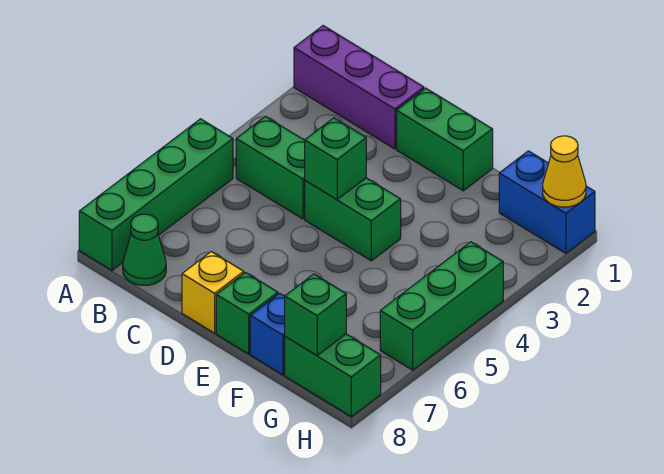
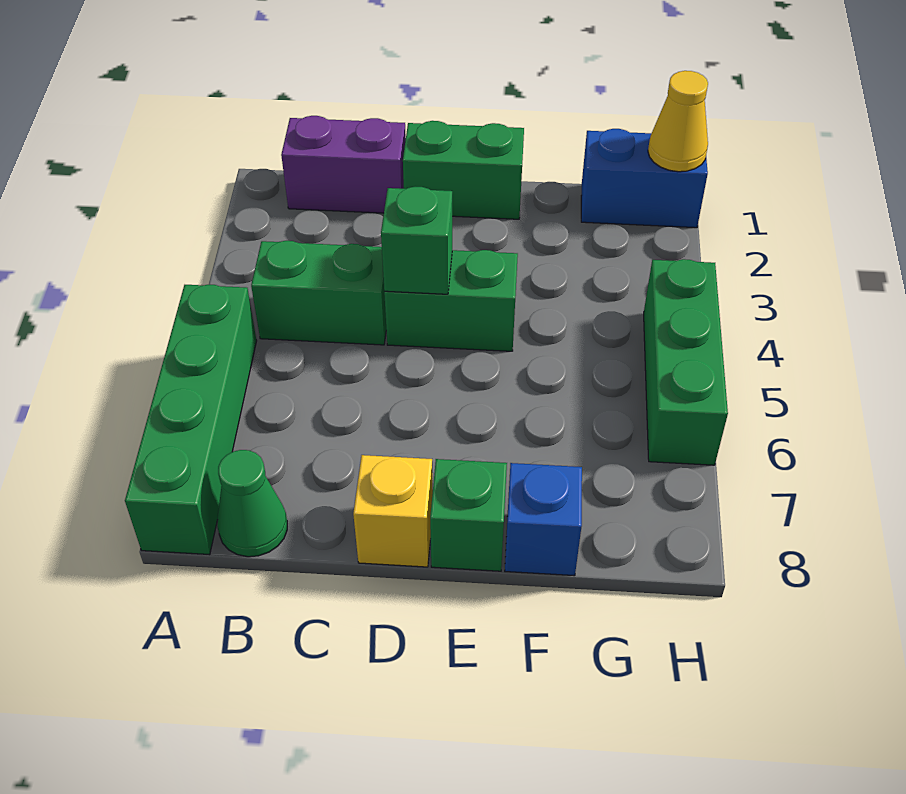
purple brick A1:C1 level 1 -> purple brick B1:C1 level 1
green brick G8:H8 level 1 -> none
green brick G8 level 2 -> none

